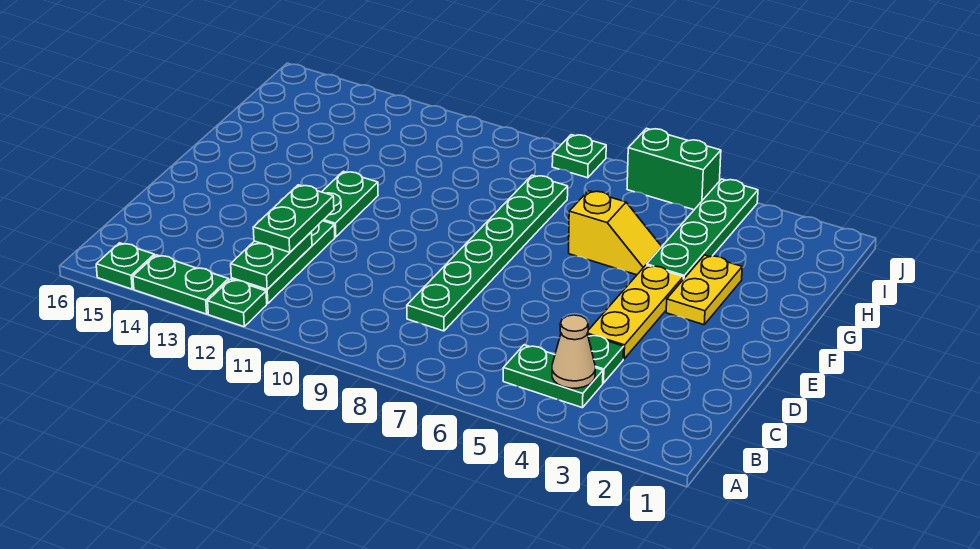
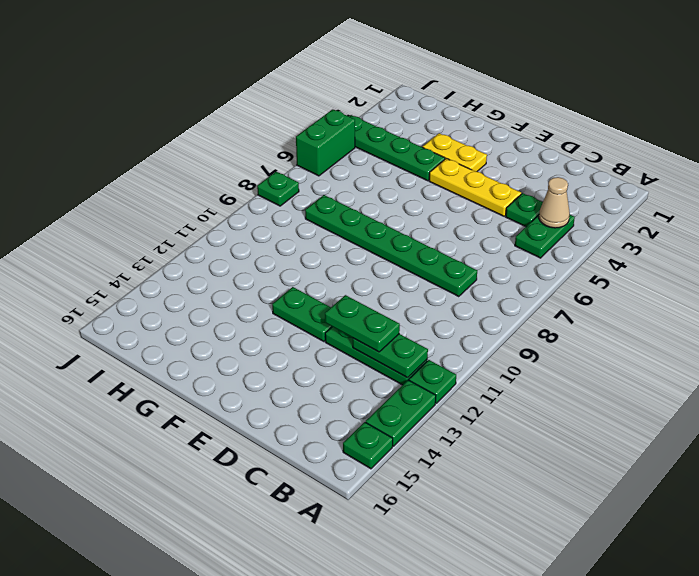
yellow slope G5:G6 level 1 top 6 -> none

